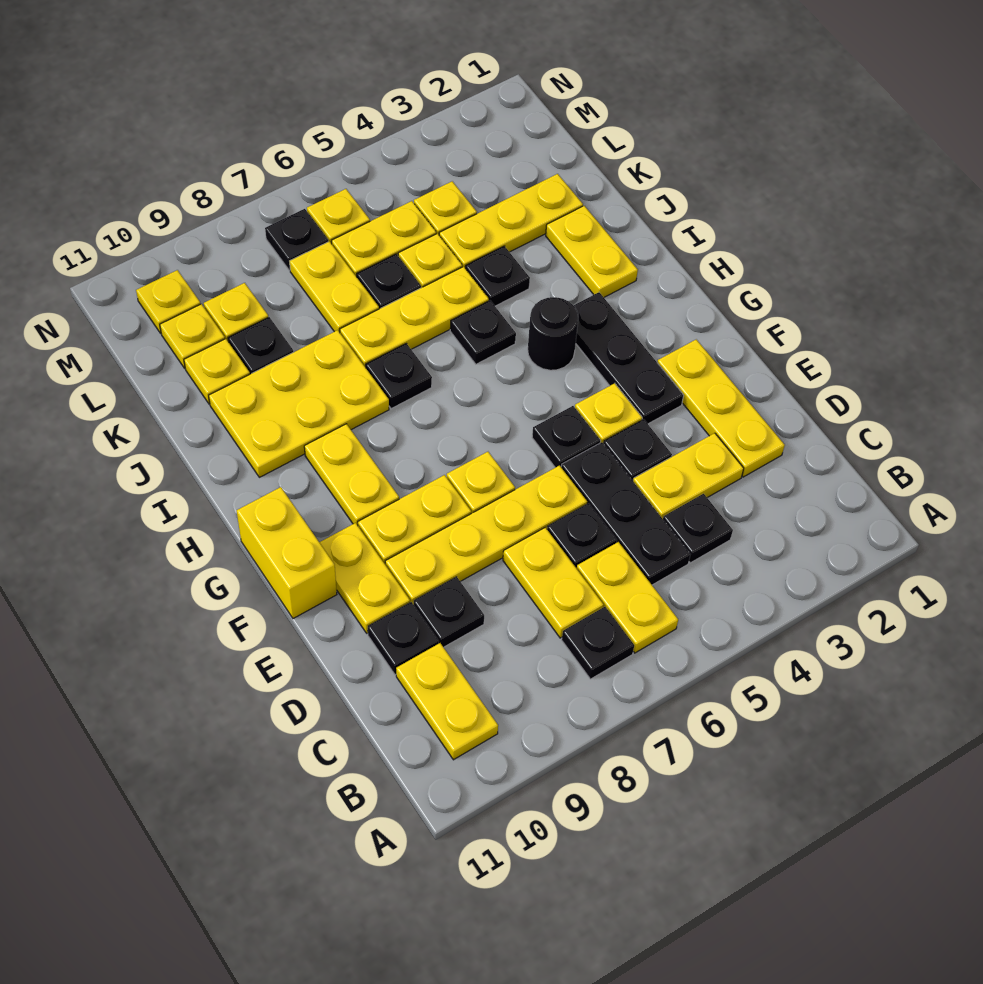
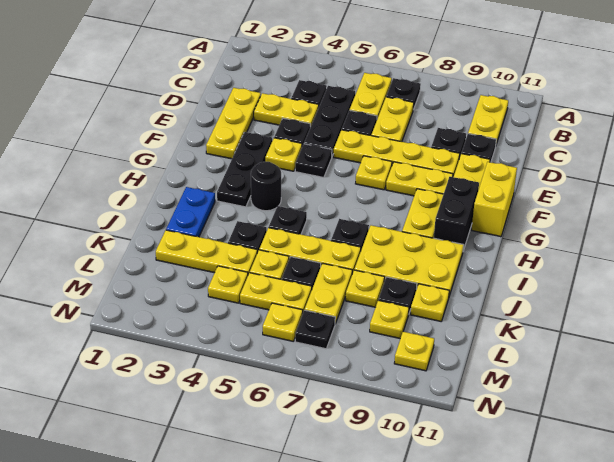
none -> black brick G10:H10 level 1
yellow plate I2:J2 level 1 -> blue plate I2:J2 level 1
yellow plate L10 level 1 -> yellow plate K8 level 1

